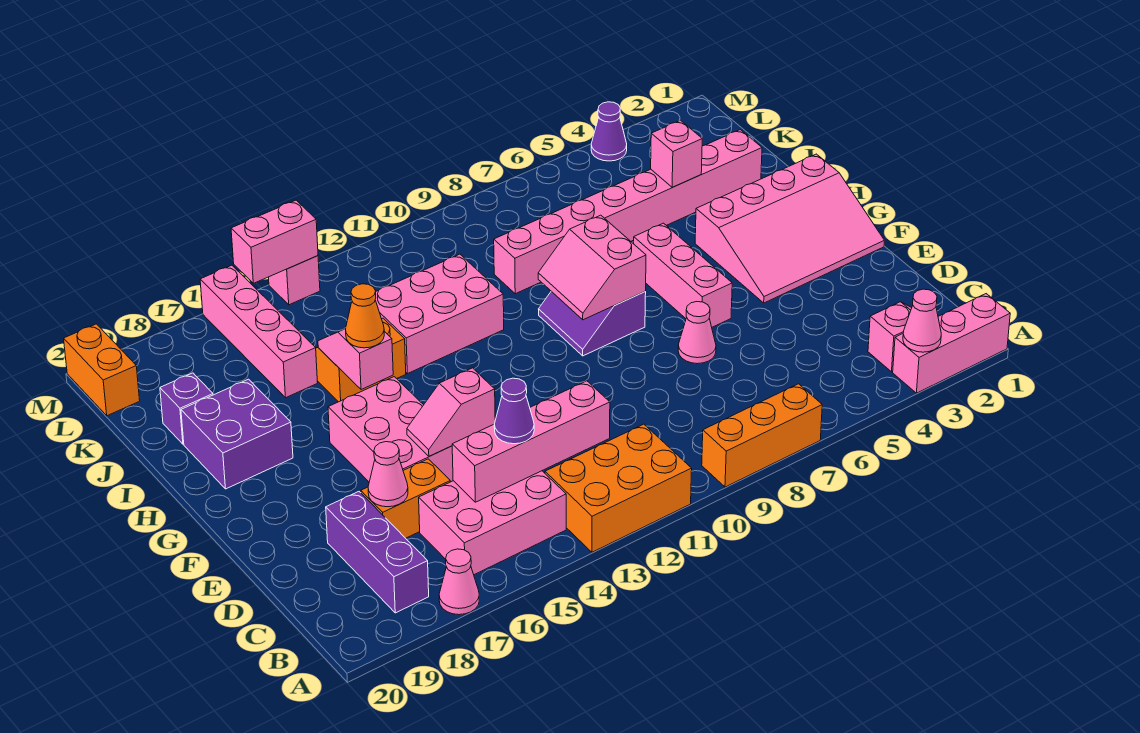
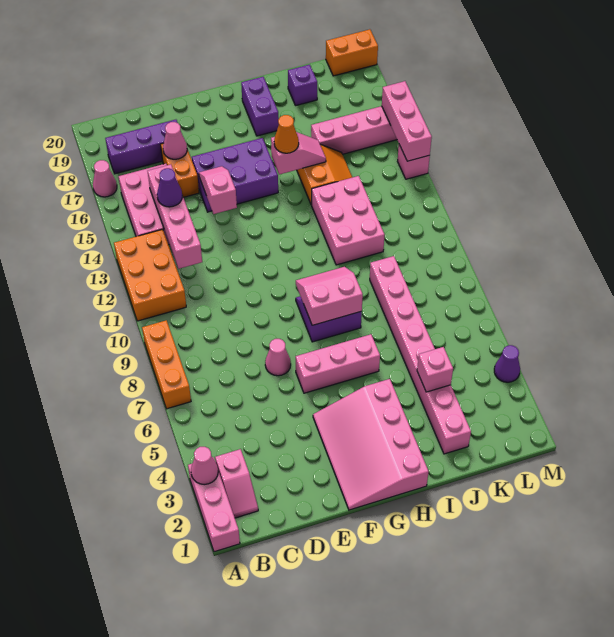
pink brick E15:G16 level 1 -> purple brick E15:G16 level 1
purple brick H18:I19 level 1 -> purple brick H18:H19 level 1
pink brick M14:M15 level 2 -> pink brick M14:M16 level 2

